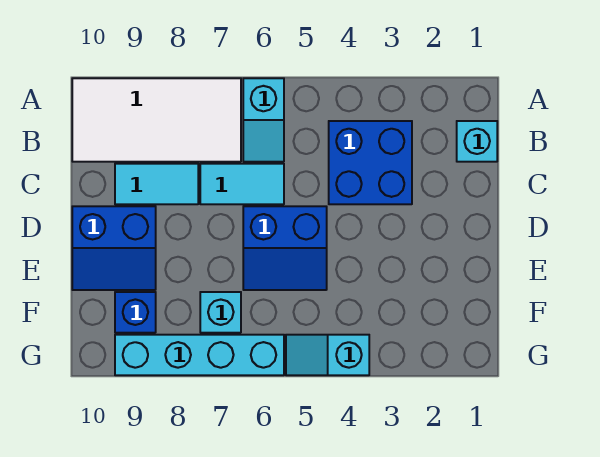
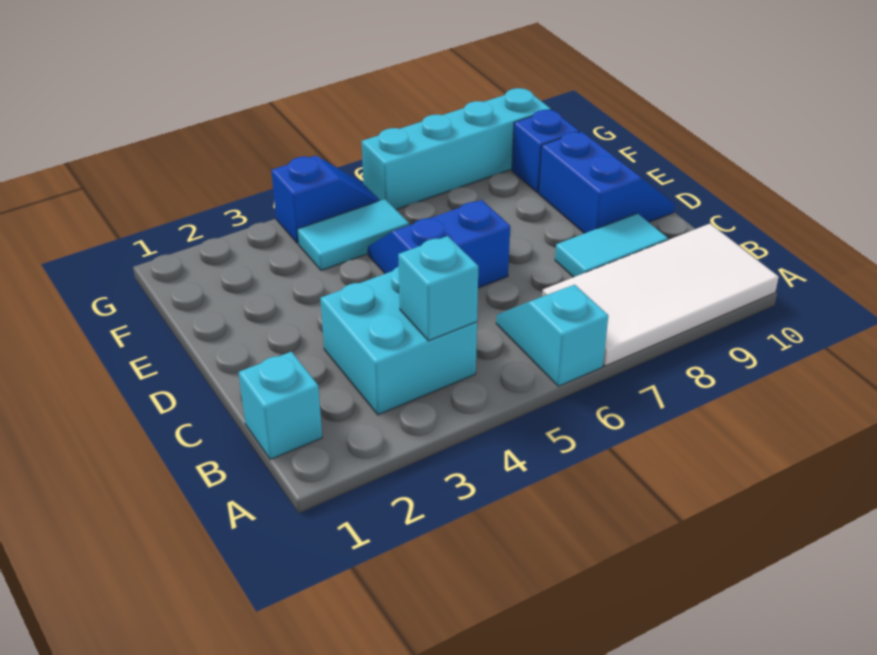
blue brick B3:C4 level 1 -> cyan brick B3:C4 level 1
cyan tile C6:C7 level 1 -> cyan tile F4:F5 level 1
blue slope D9:E10 level 1 top D -> blue slope D9:E10 level 1 top 9
cyan brick F7 level 1 -> cyan brick B4 level 2
cyan slope G4:G5 level 1 top 4 -> blue slope G4:G5 level 1 top 4

